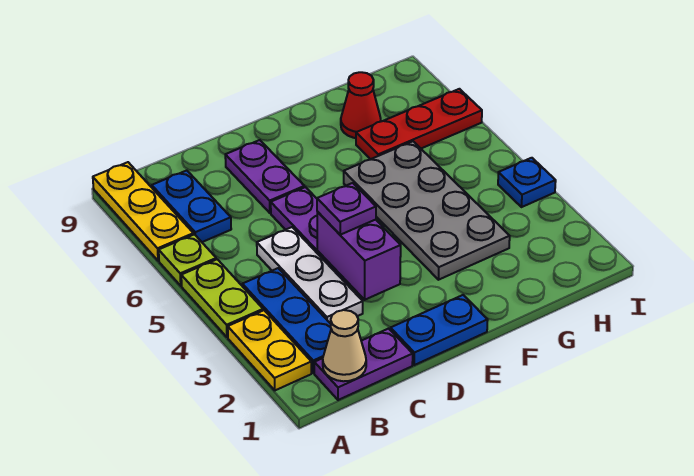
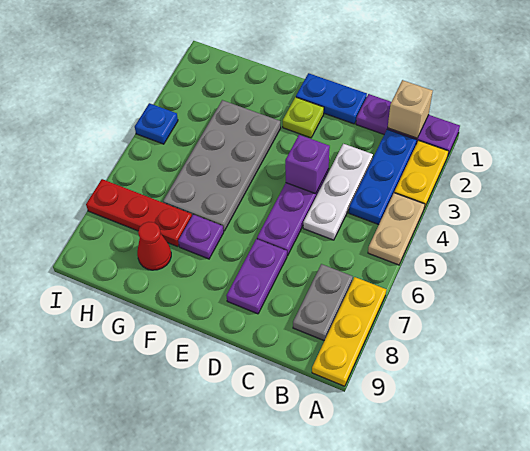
lime plate A4:A5 level 1 -> tan plate A4:A5 level 1
lime plate A6 level 1 -> lime plate E2 level 1
purple plate B1:C1 level 1 -> purple plate A1:C1 level 1
tan cone B1 level 2 -> tan brick B1 level 2
blue plate B7:B8 level 1 -> grey plate B7:B8 level 1
purple brick D3:D4 level 2 -> purple brick D4 level 2
purple plate D4 level 3 -> purple plate F7 level 1

